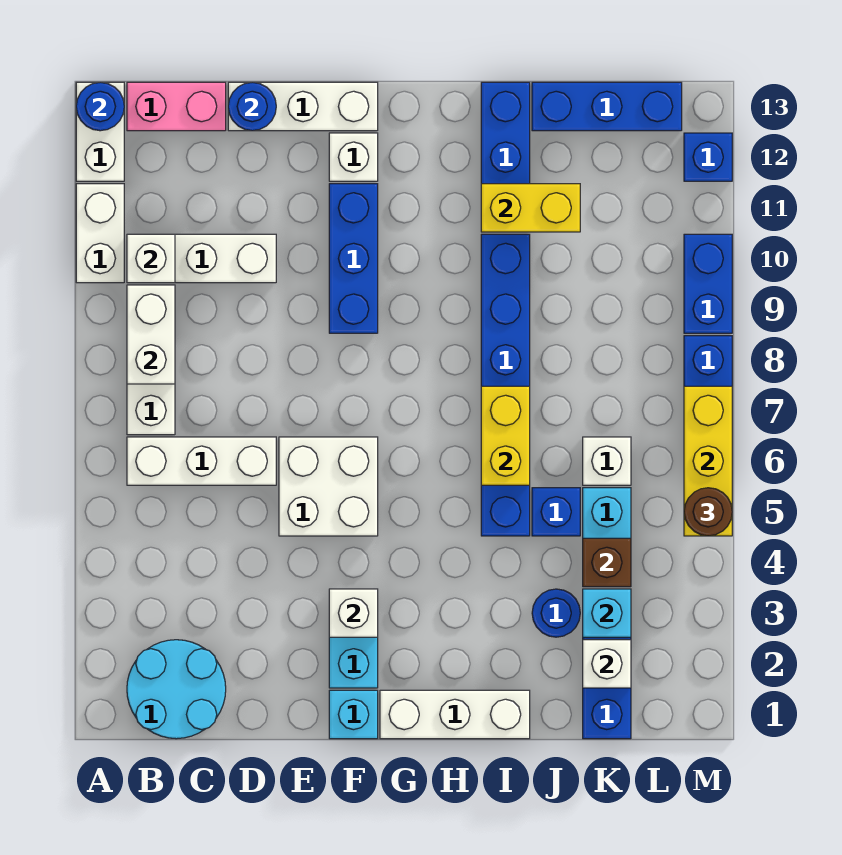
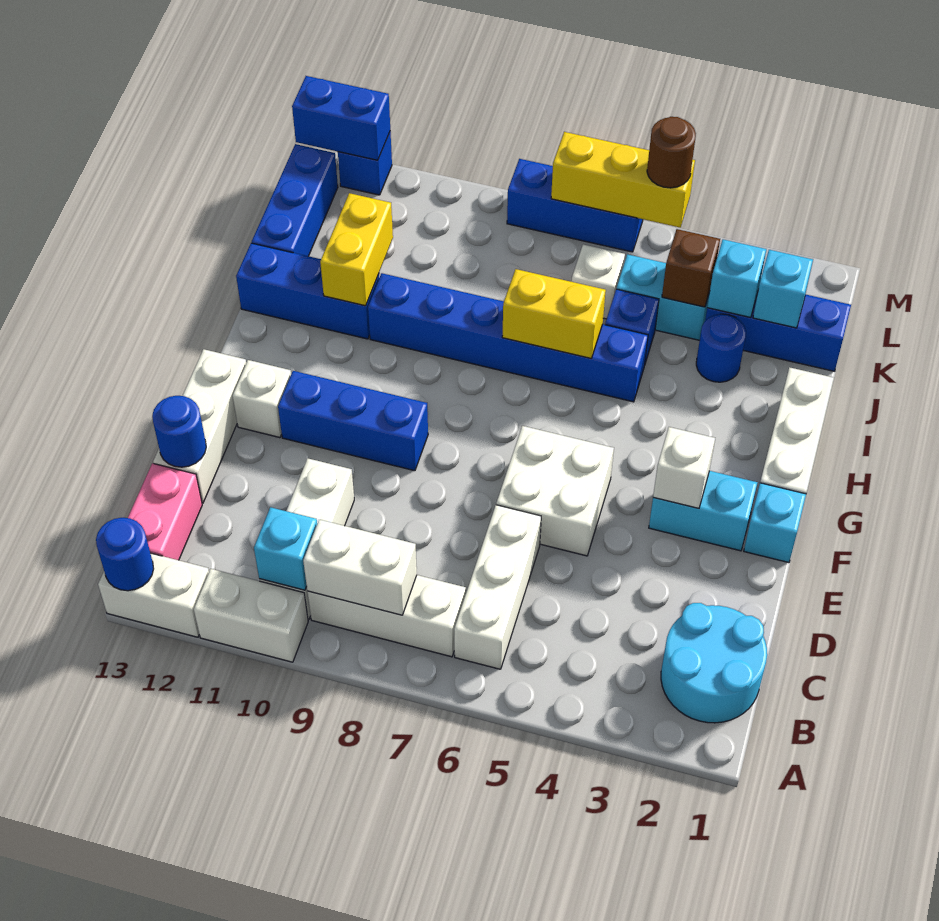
white brick B10 level 2 -> cyan brick B10 level 2
white brick K2 level 2 -> cyan brick K2 level 2
blue brick M9:M10 level 1 -> blue brick M12:M13 level 2

